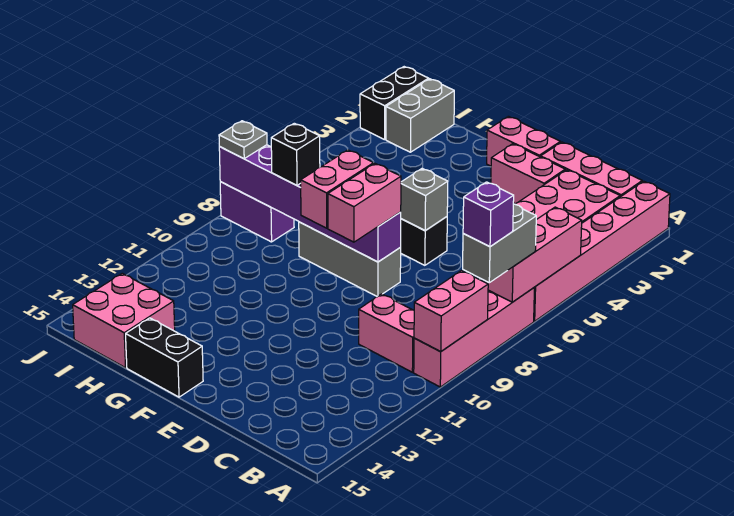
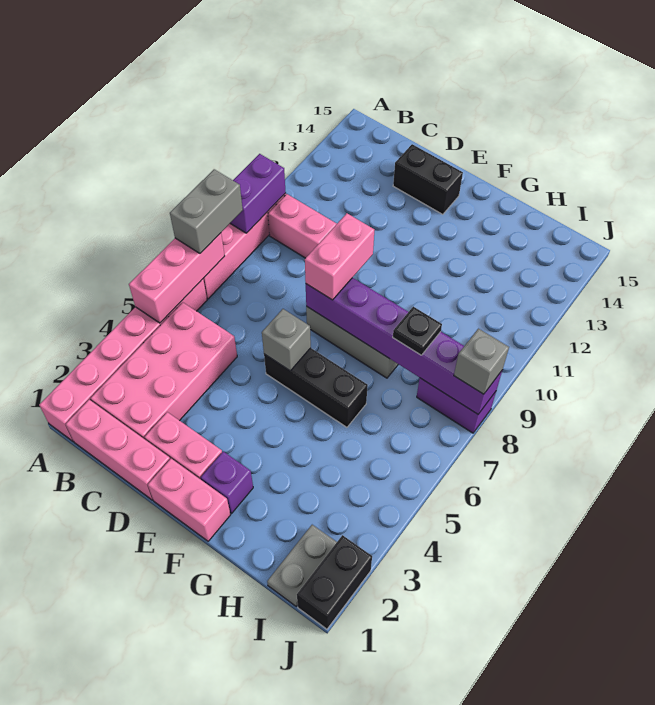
purple brick A8 level 4 -> purple brick F2 level 1
pink brick A9:A10 level 2 -> purple brick A9:A10 level 2
pink brick F8:F9 level 3 -> none
black brick F15:G15 level 1 -> black brick D14:E14 level 1
black brick H8 level 3 -> black plate H8 level 3
pink brick H14:I15 level 1 -> none
grey brick I1:I2 level 1 -> grey plate I1:I2 level 1
grey plate J8 level 3 -> grey brick J8 level 3

